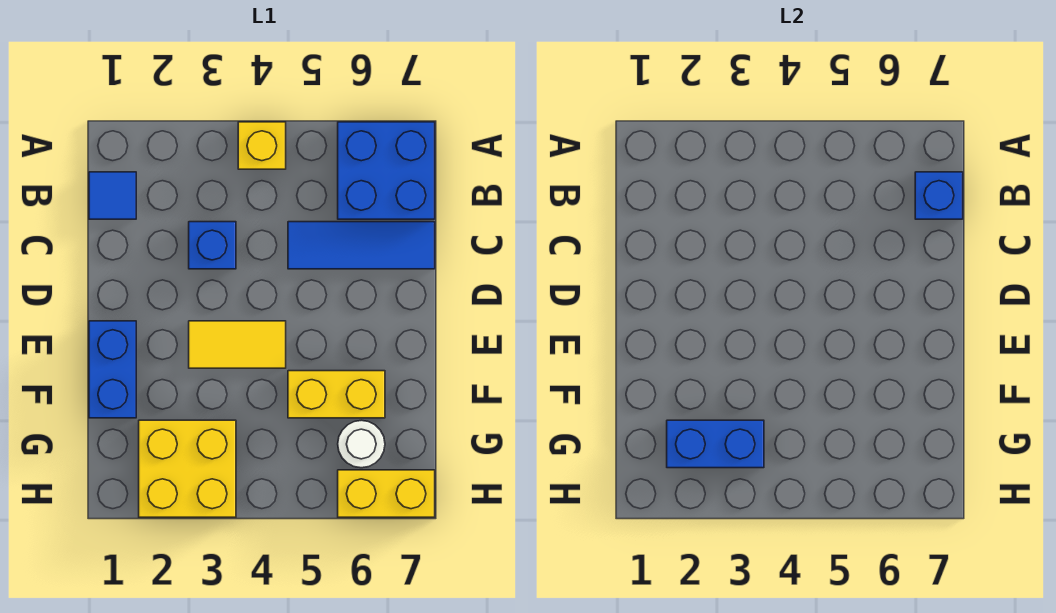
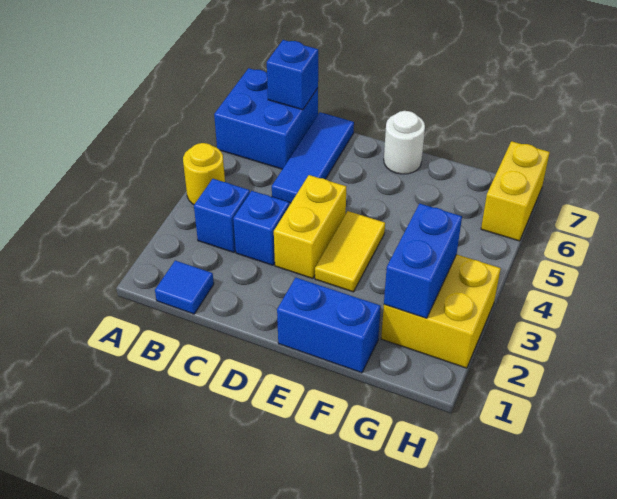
yellow brick A4 level 1 -> yellow round brick A4 level 1
none -> blue brick B3 level 1
yellow brick F5:F6 level 1 -> yellow brick D3:D4 level 1
white round brick G6 level 1 -> white round brick E7 level 1

